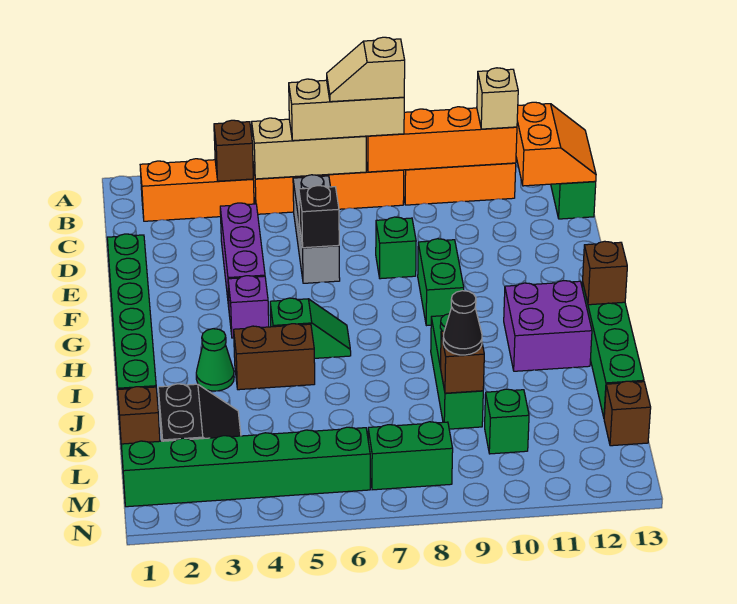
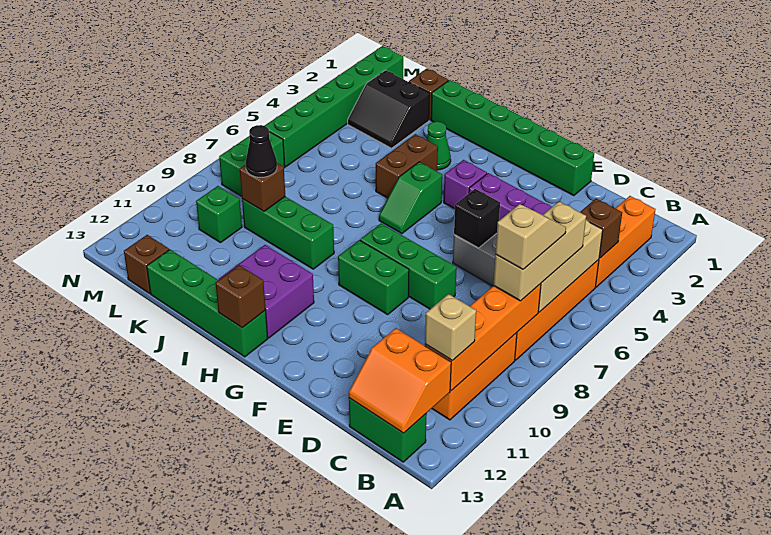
green brick E8 level 1 -> green brick E8:G8 level 1

